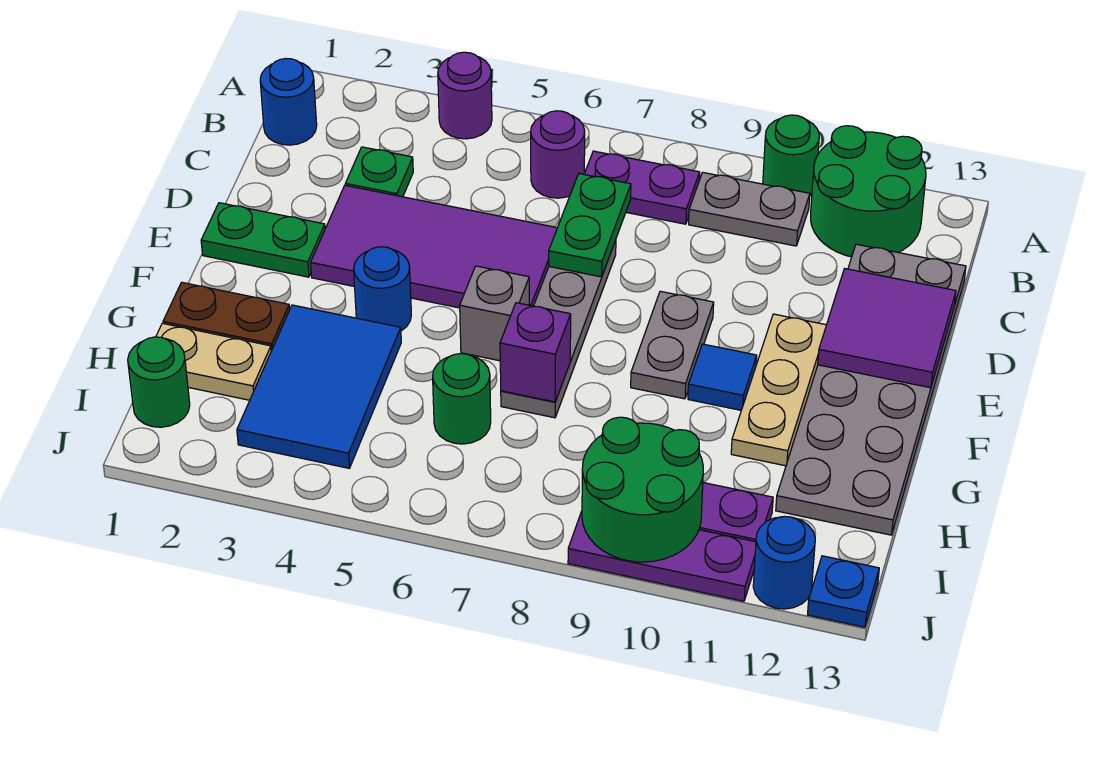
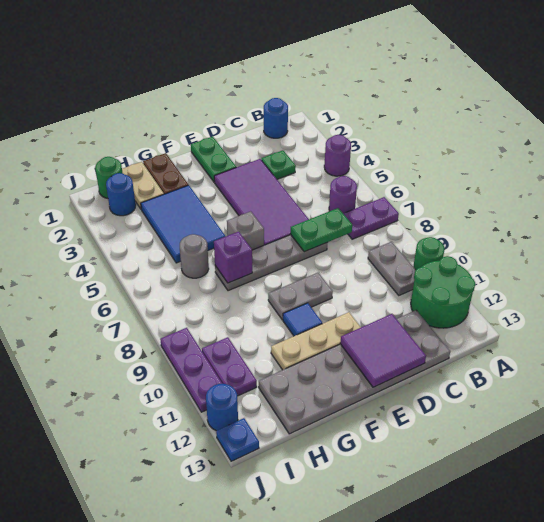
purple plate B7:B8 level 1 -> purple plate A7:B7 level 1
blue round brick F4 level 1 -> blue round brick I2 level 1
blue tile G3:I4 level 1 -> blue tile G3:H5 level 1
green round brick H6 level 1 -> grey round brick H6 level 1
green round brick I9:J10 level 2 -> none

